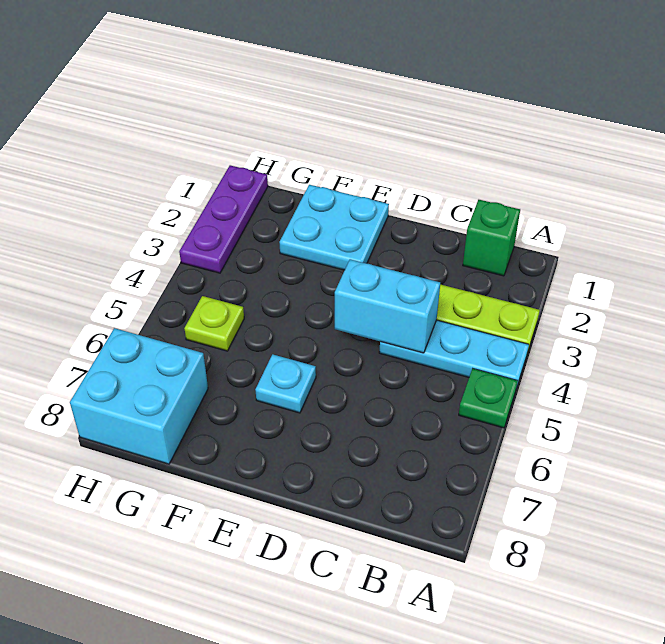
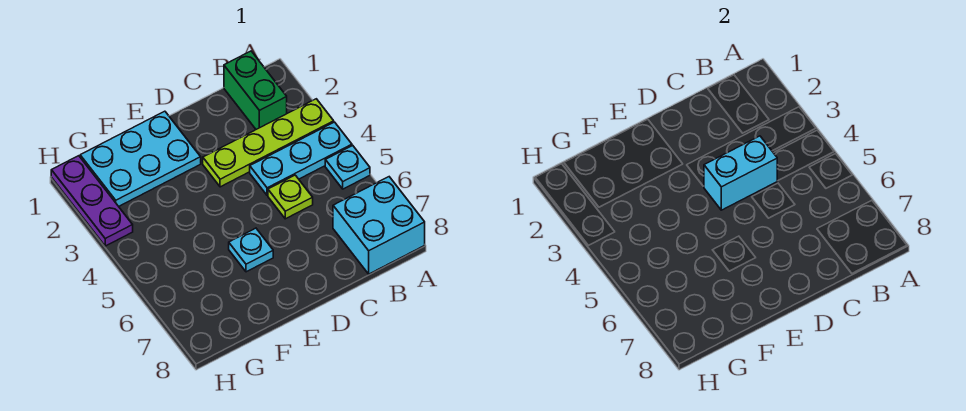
green plate A5 level 1 -> cyan plate A5 level 1
green brick B1 level 1 -> green brick B1:B2 level 1
cyan plate E1:F2 level 1 -> cyan plate E1:G2 level 1
lime plate G5 level 1 -> lime plate C5 level 1
cyan brick G7:H8 level 1 -> cyan brick A7:B8 level 1

